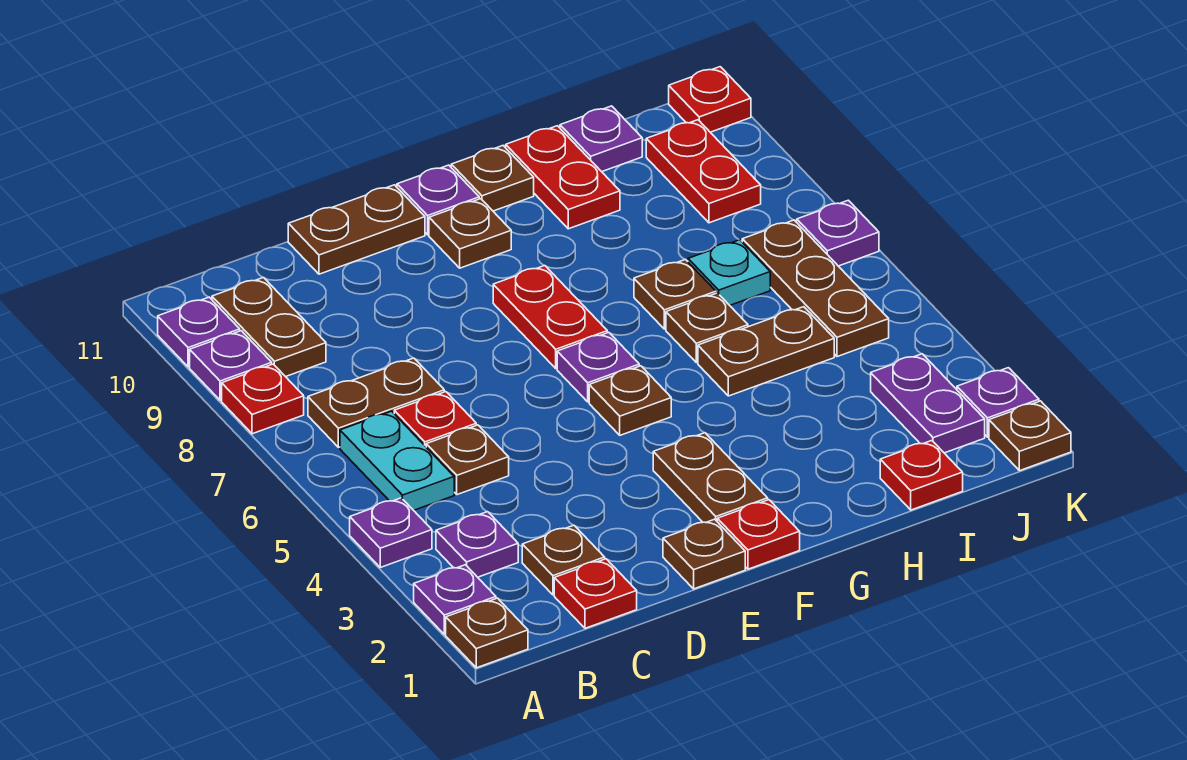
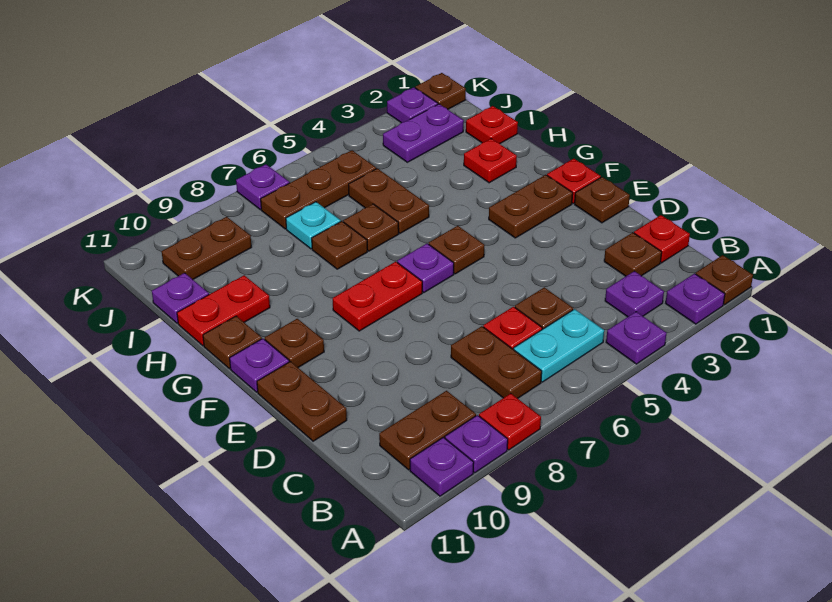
red plate J9:J10 level 1 -> brown plate J9:J10 level 1
red plate K11 level 1 -> red plate H2 level 1

